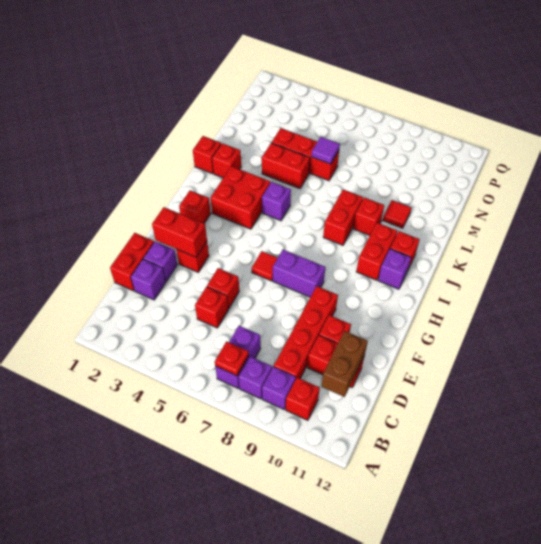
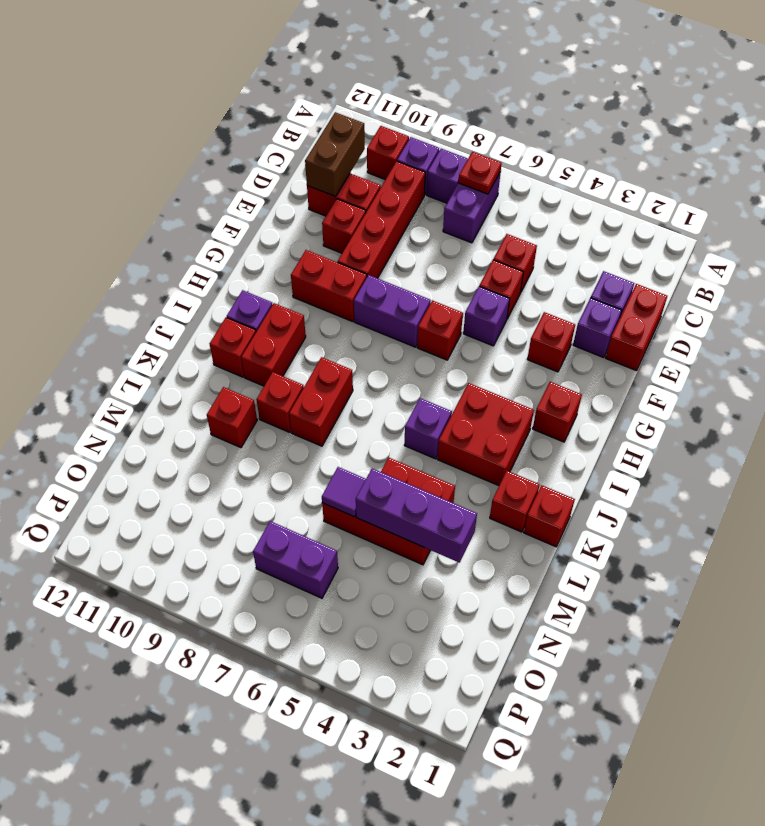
red brick F2:F3 level 2 -> red brick G9:G10 level 1
none -> purple brick F5 level 1
red tile G6 level 1 -> red brick G6 level 1
red tile L10 level 1 -> red brick L10 level 1
none -> purple brick M3:M5 level 2
none -> purple brick O6:O7 level 1

